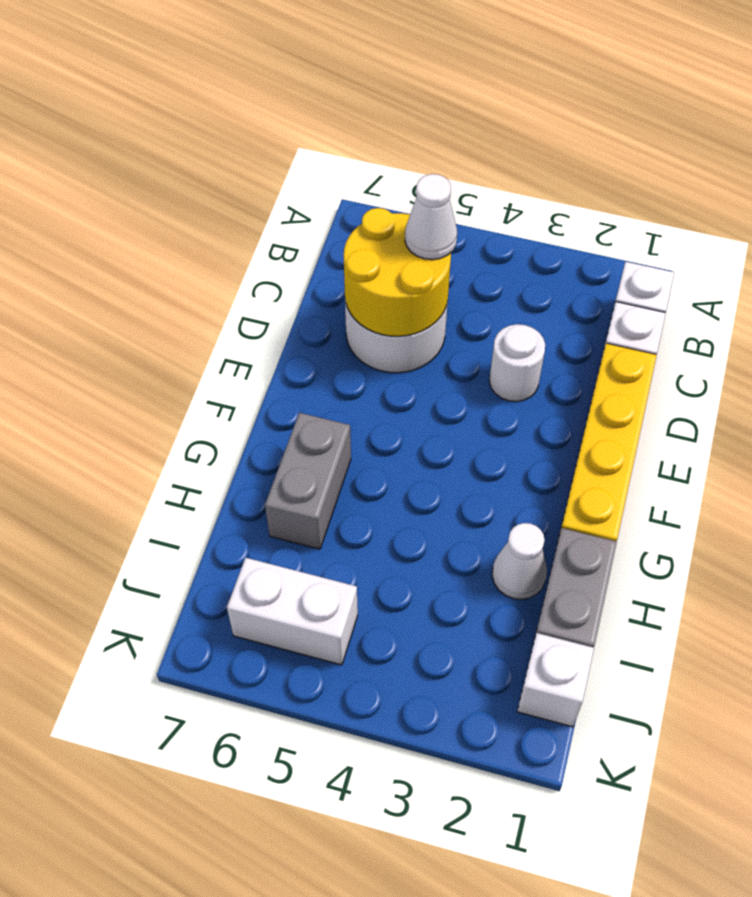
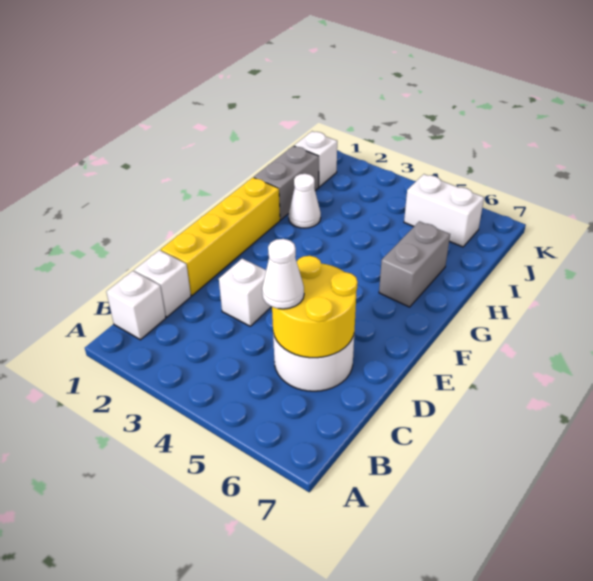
white round brick D3 level 1 -> white brick D3 level 1

